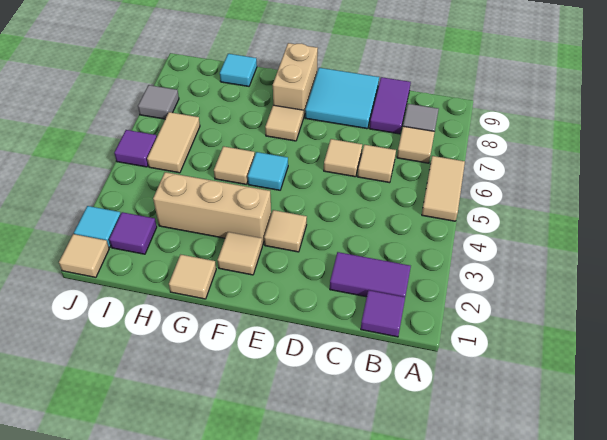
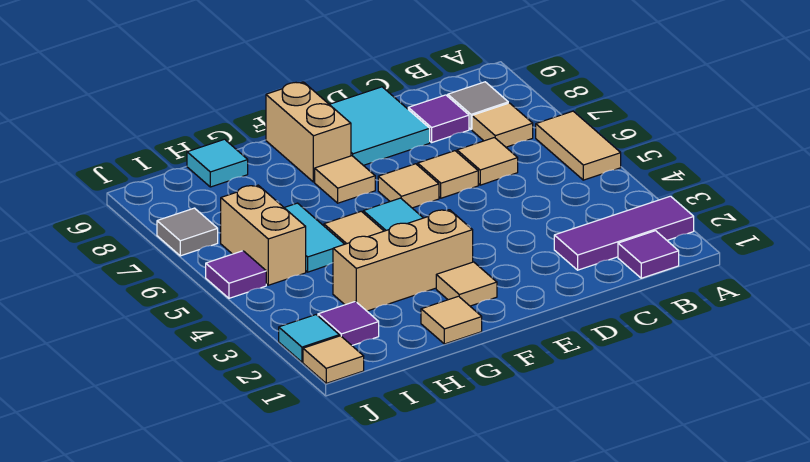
purple tile B2:C2 level 1 -> purple tile A2:C2 level 1
purple tile C8:C9 level 1 -> purple tile C8 level 1
tan tile E3 level 1 -> tan tile E6 level 1
none -> cyan tile H5:H6 level 1
tan tile I5:I6 level 1 -> tan brick I5:I6 level 1

